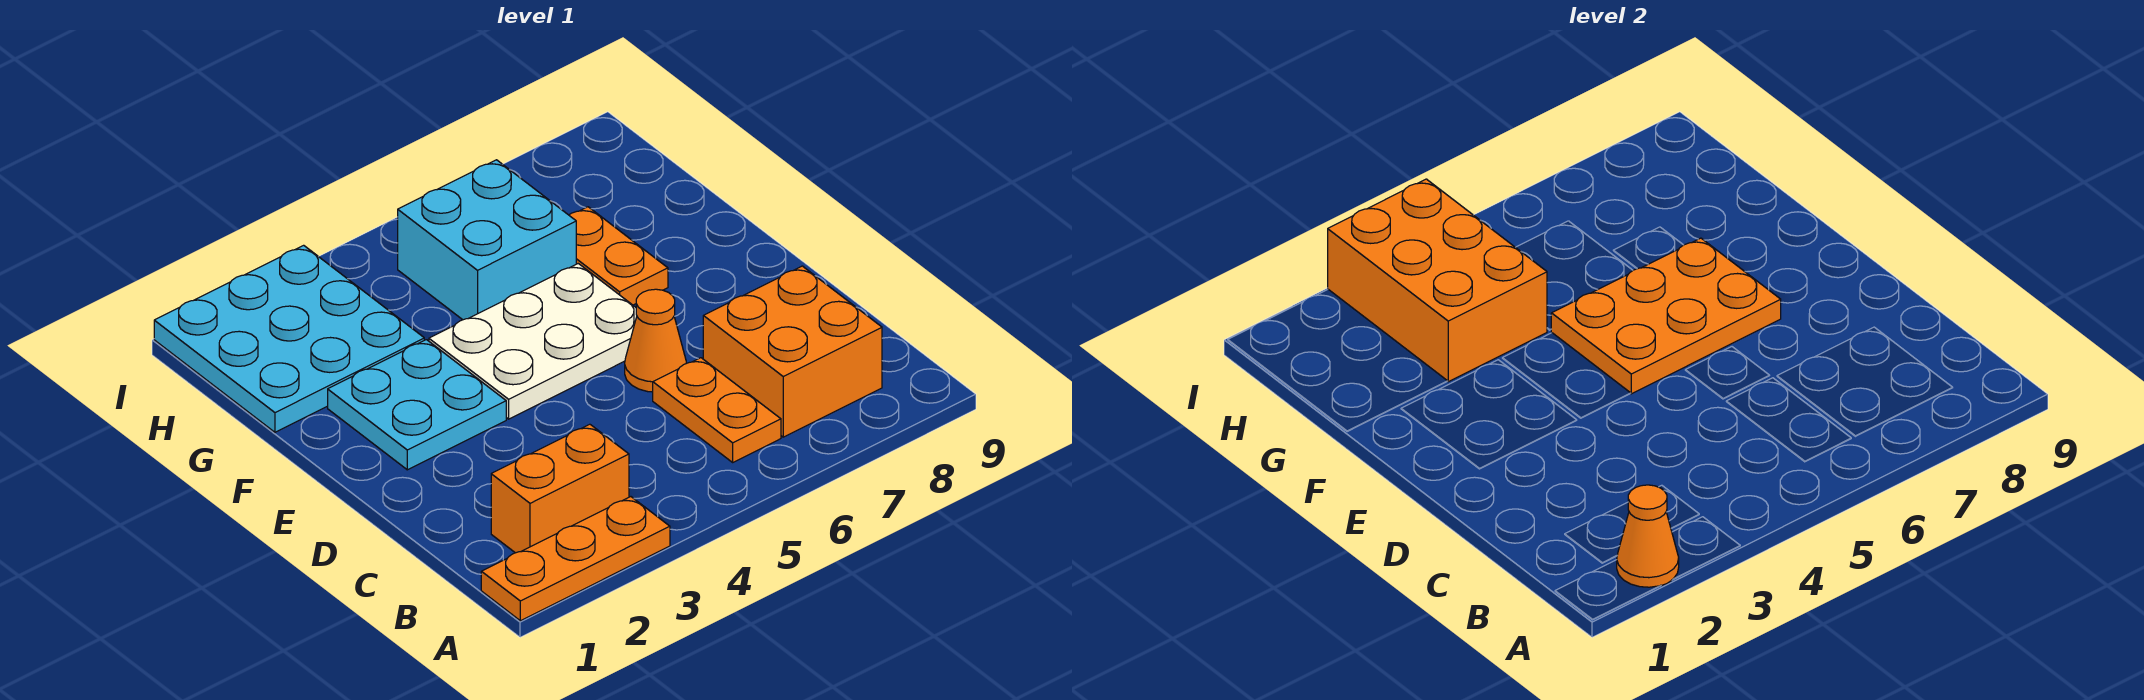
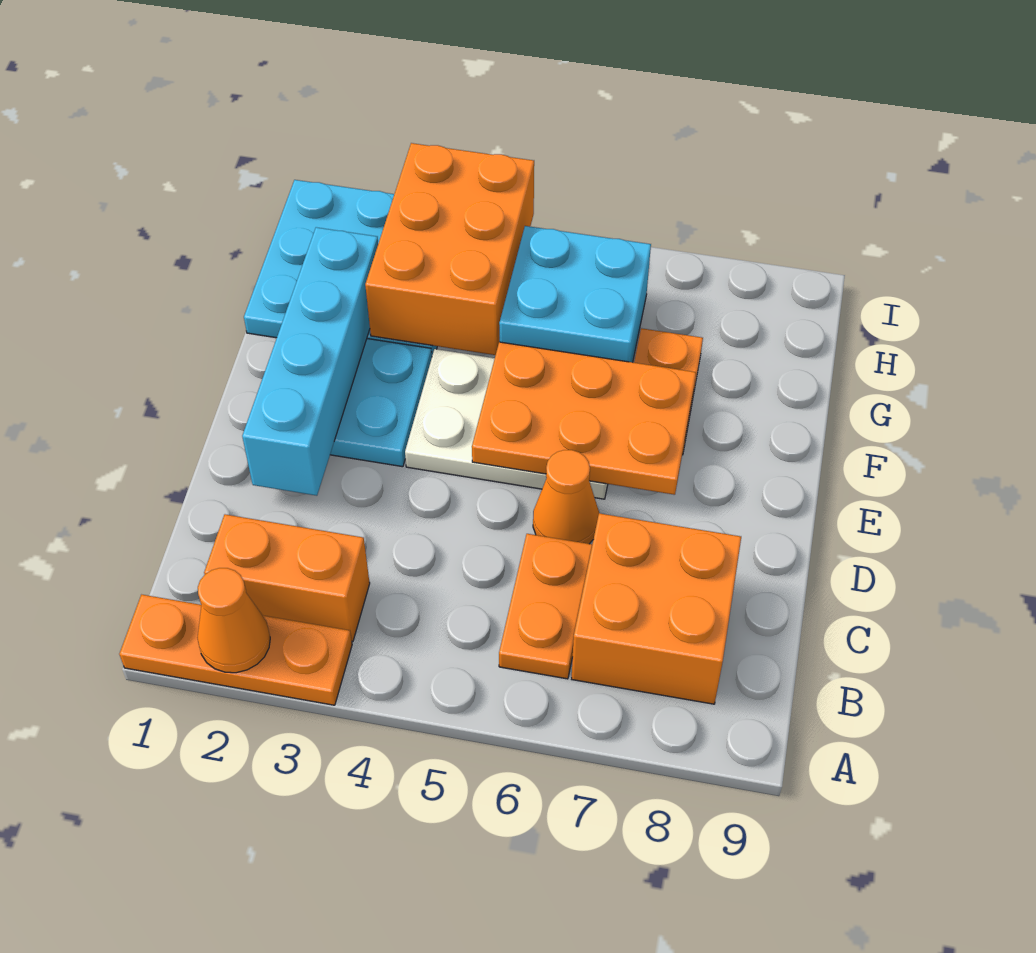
none -> cyan brick D2:G2 level 2

